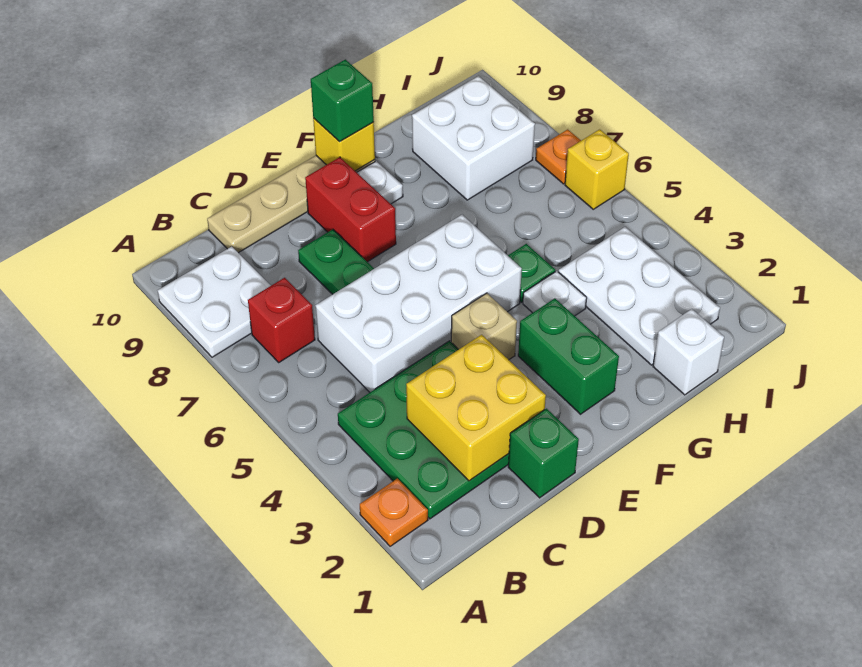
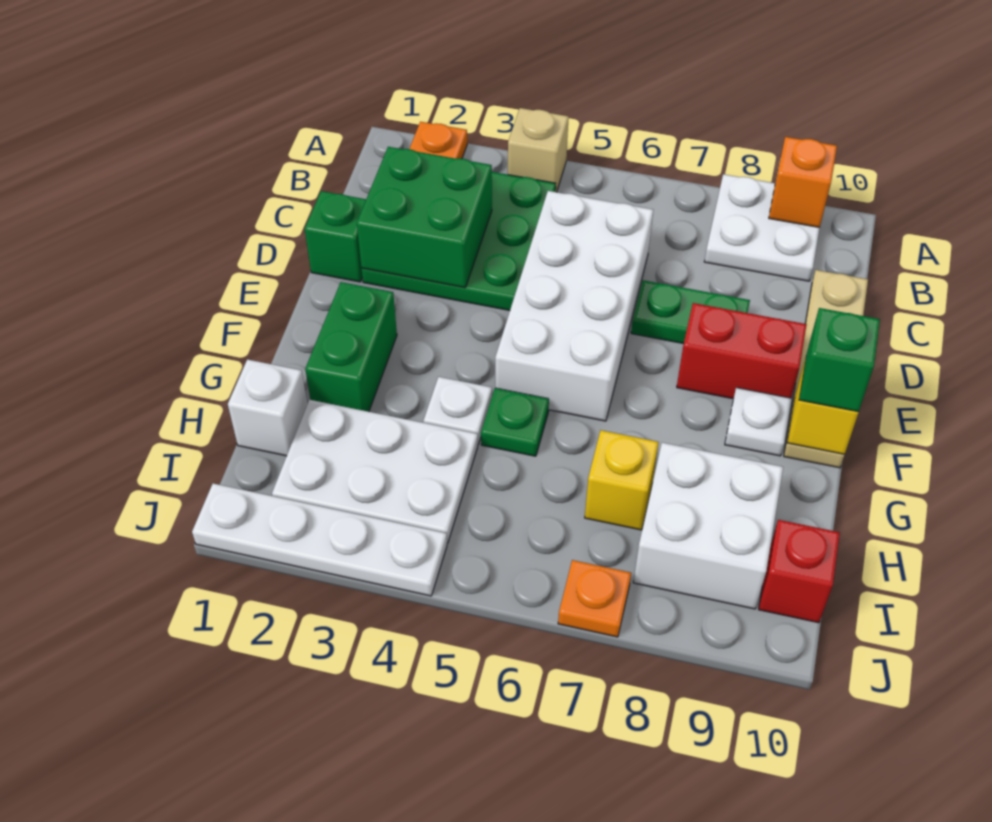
none -> orange brick A9 level 2
red brick B7 level 1 -> red brick I10 level 1
yellow brick C2:D3 level 2 -> green brick C2:D3 level 2
tan brick E4 level 1 -> tan brick A4 level 1
green brick F2:F3 level 1 -> green brick F2:G2 level 1
none -> white plate J1:J4 level 1
yellow brick J6 level 1 -> yellow brick H7 level 1

